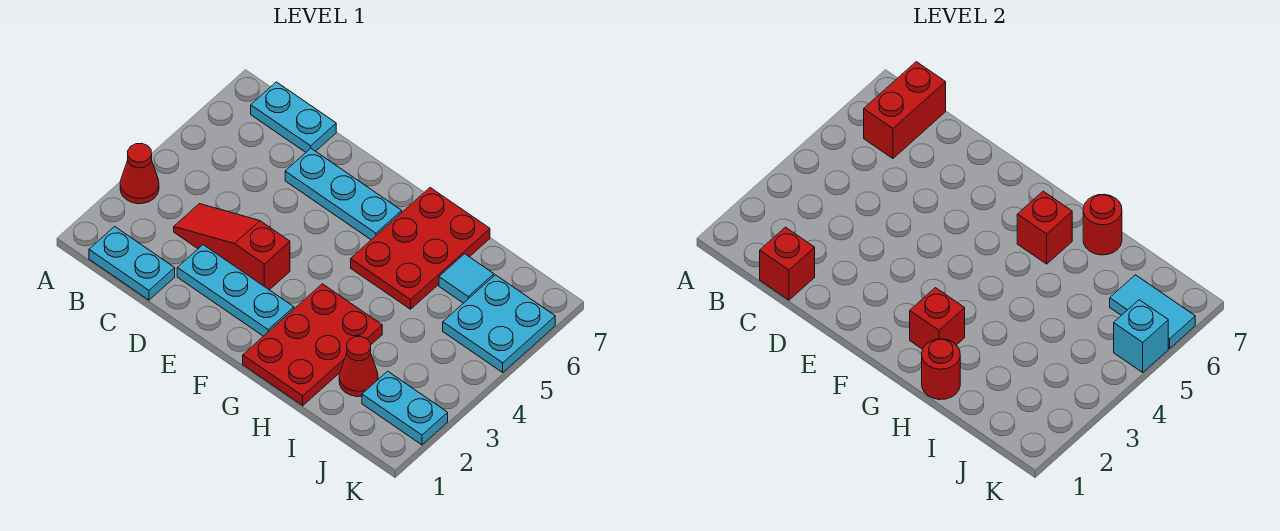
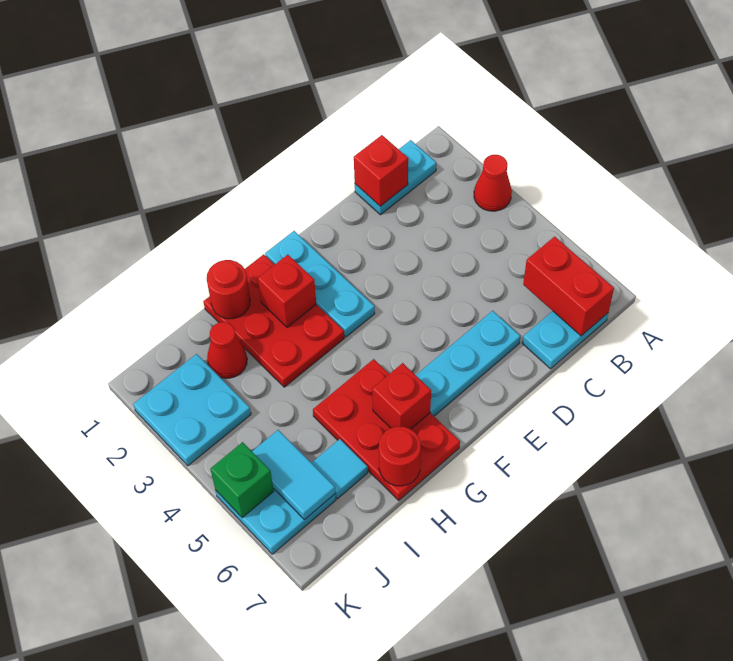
red slope C3:E3 level 1 top E -> none
cyan plate D2:F2 level 1 -> cyan plate F1:F3 level 1
cyan plate J2:K2 level 1 -> cyan plate J2:K3 level 1
cyan tile J6:K6 level 2 -> cyan tile J5:J6 level 2
cyan brick K5 level 2 -> green brick K5 level 2

